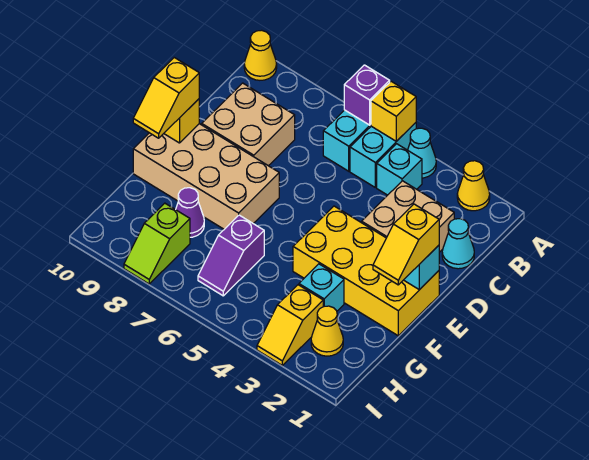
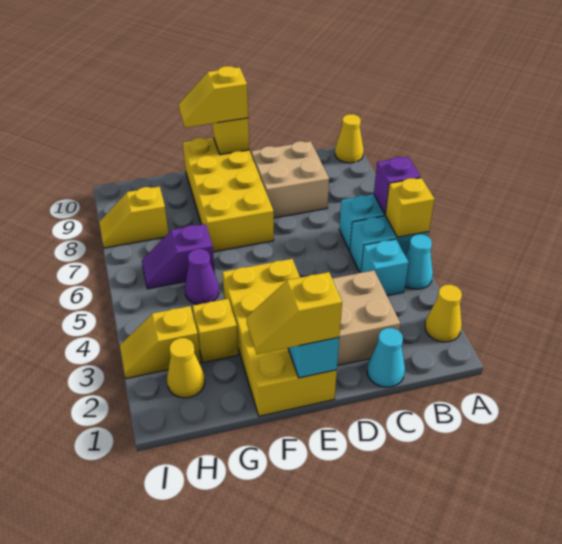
tan brick E7:F10 level 1 -> yellow brick E7:F10 level 1
cyan brick G3 level 1 -> yellow brick G3 level 1
purple cone G8 level 1 -> purple cone G5 level 1
lime slope H8:I8 level 1 top H -> yellow slope H8:I8 level 1 top H

